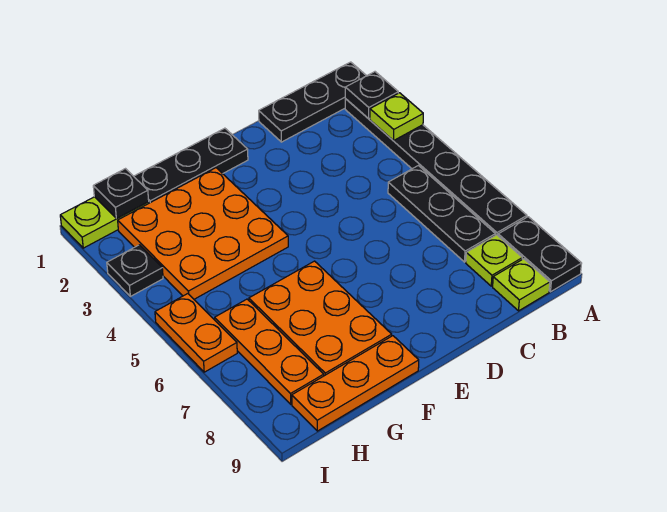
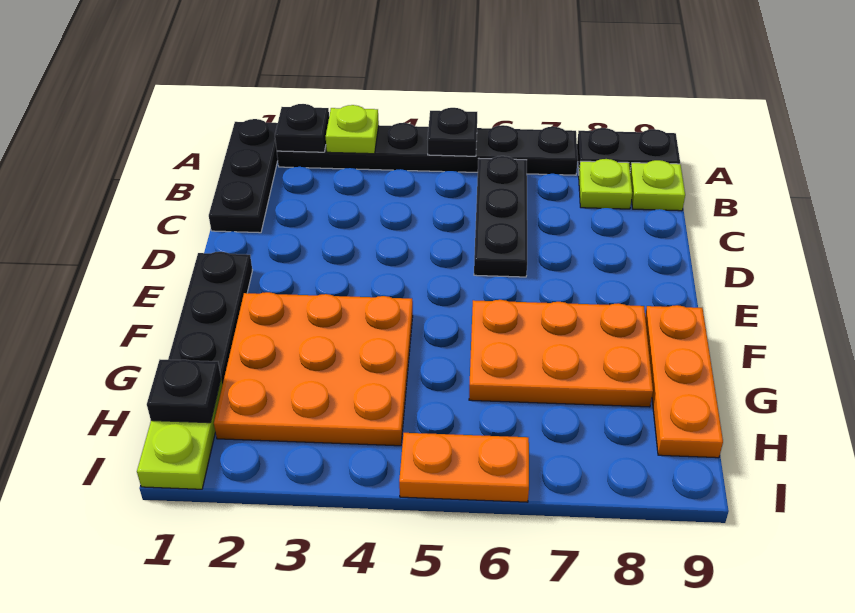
black plate B5:B7 level 1 -> black plate B6:D6 level 1
orange plate H6:H8 level 1 -> none
black plate I3 level 1 -> black plate A5 level 2

